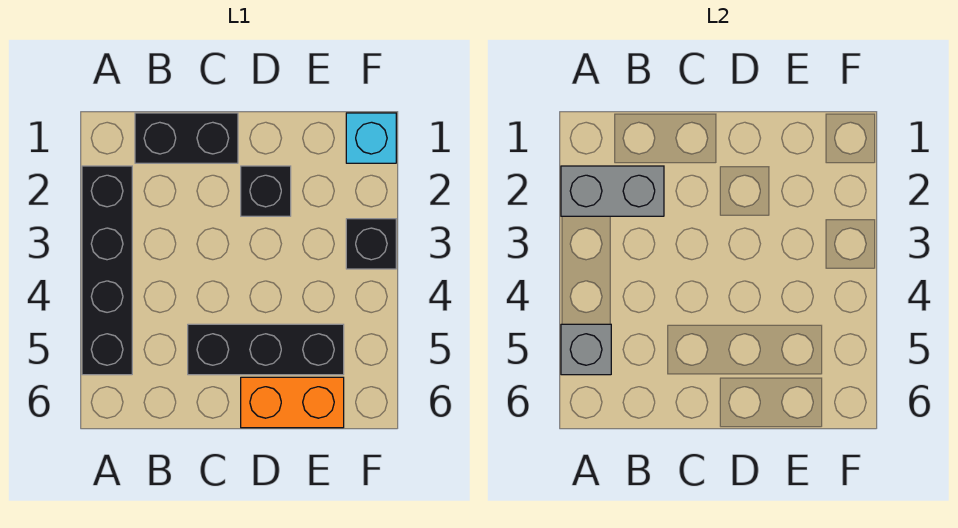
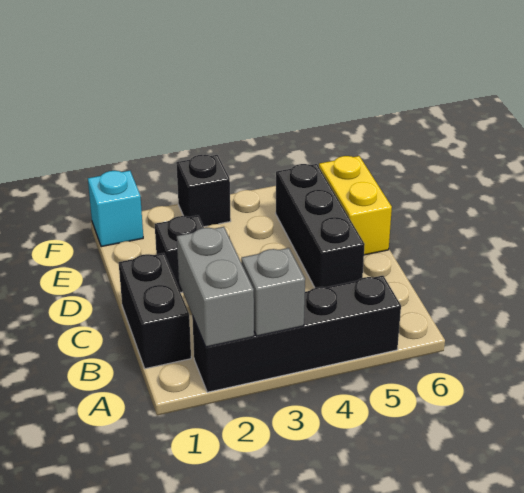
grey brick A5 level 2 -> grey brick A3 level 2
orange brick D6:E6 level 1 -> yellow brick D6:E6 level 1

